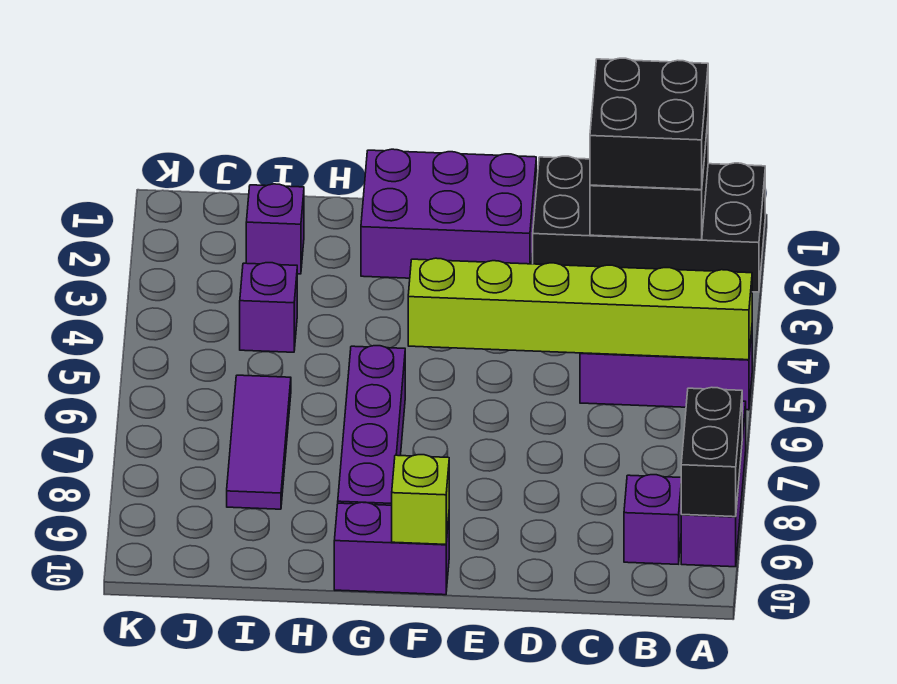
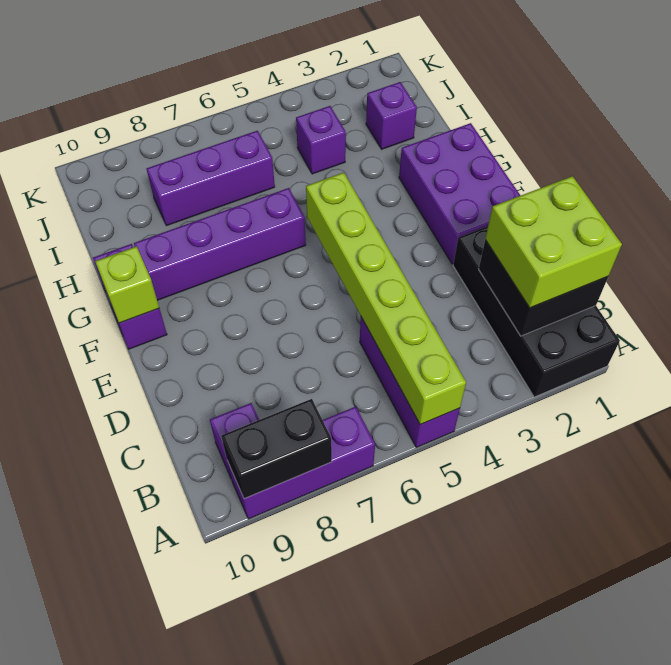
black brick B1:C2 level 3 -> lime brick B1:C2 level 3
purple tile I6:I8 level 1 -> purple brick I6:I8 level 1

